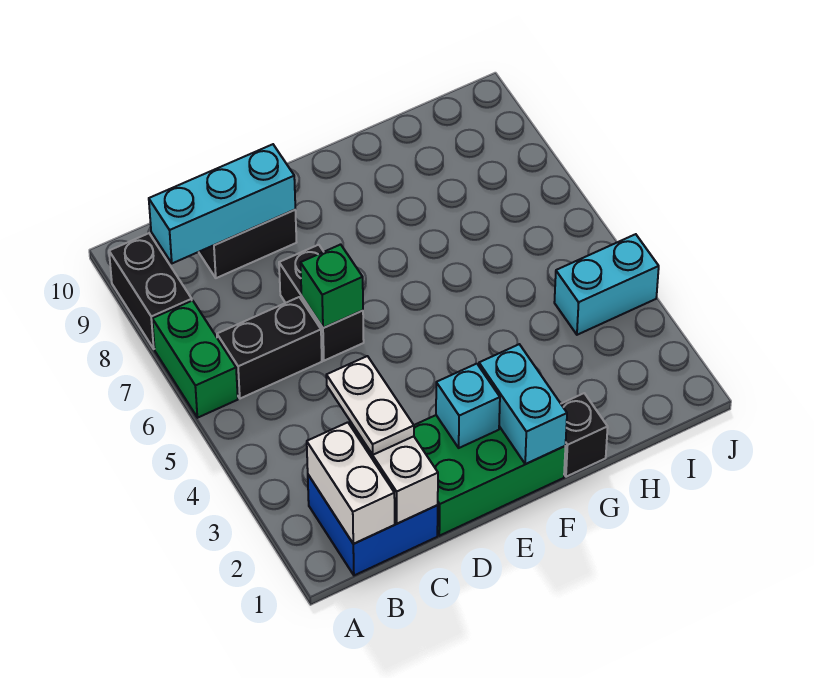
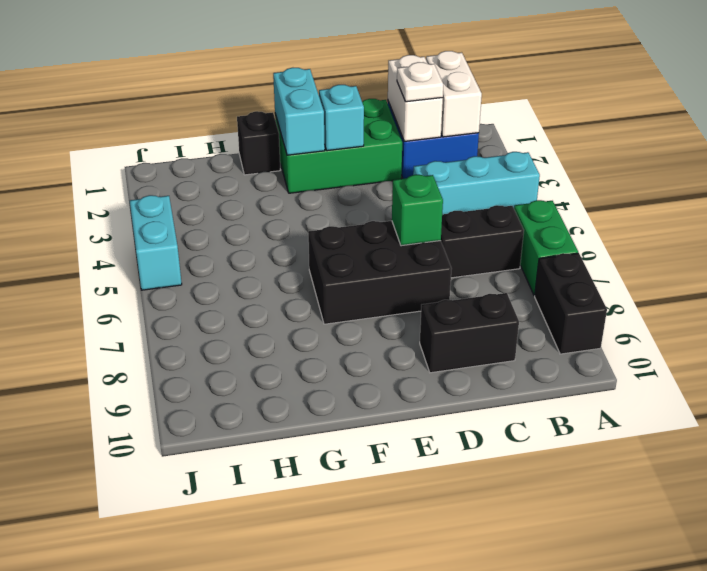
cyan brick B9:D9 level 2 -> cyan brick A4:C4 level 1
white plate C2:C3 level 3 -> white plate C2 level 3
black brick D6:D7 level 1 -> black brick D6:F7 level 1
cyan brick I4:J4 level 1 -> cyan brick J4:J5 level 1

